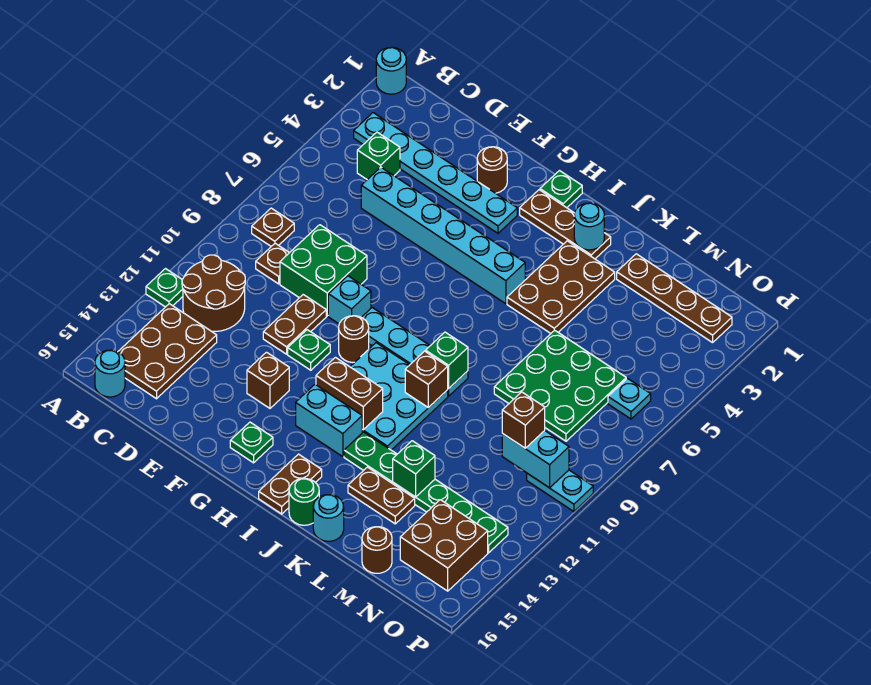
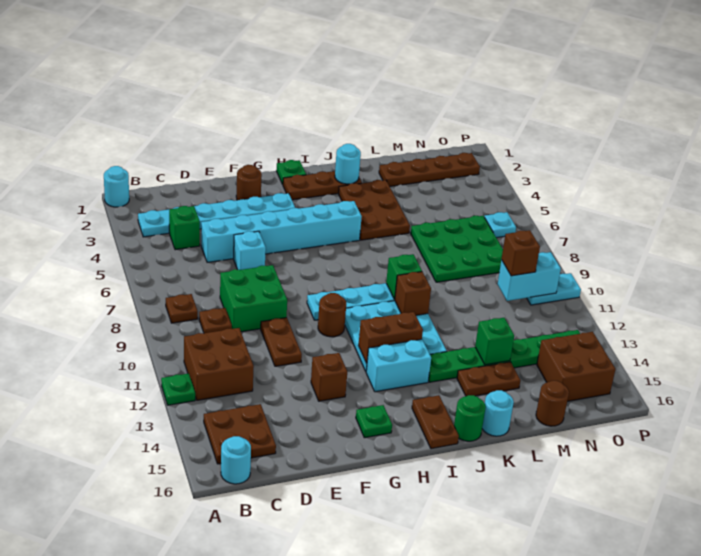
brown round brick B11:C12 level 1 -> brown brick B11:C12 level 1
brown plate B13:C15 level 1 -> brown plate B14:C15 level 1
cyan brick F9 level 1 -> cyan brick E6 level 1
green plate F11 level 1 -> none

